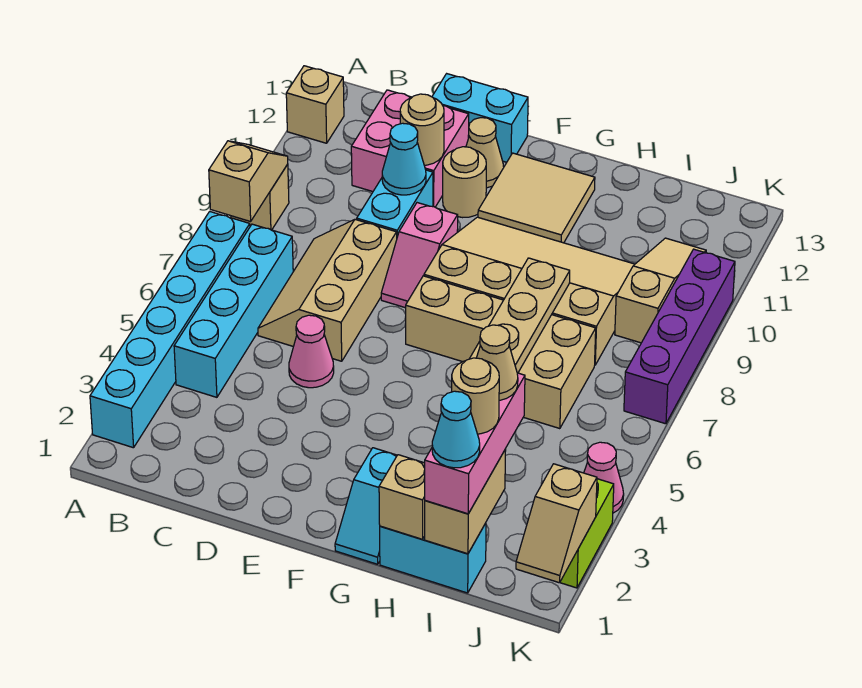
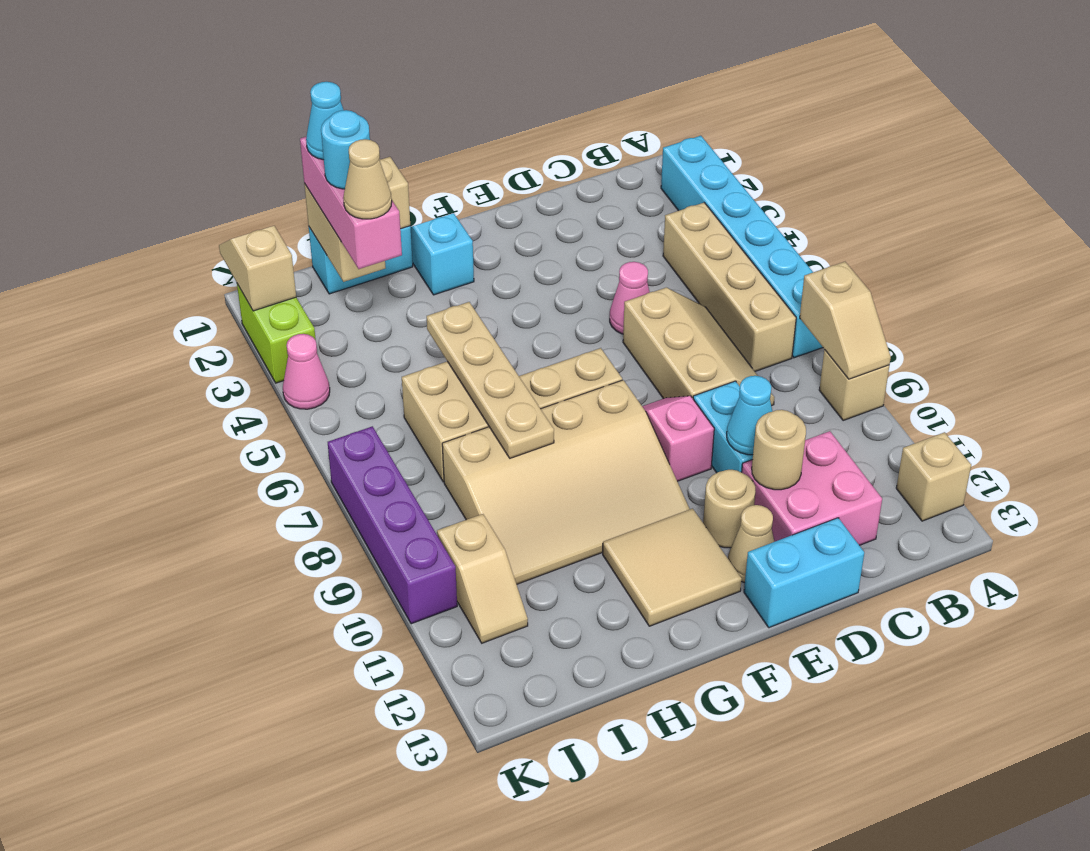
cyan brick B4:B7 level 1 -> tan brick B4:B7 level 1
tan round brick I2 level 4 -> cyan round brick I2 level 4
tan slope J9:J11 level 1 top 9 -> tan slope J10:J11 level 1 top 10

